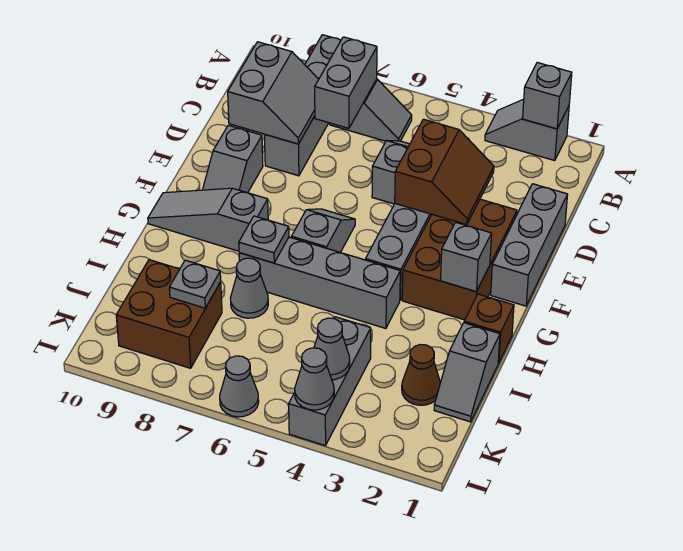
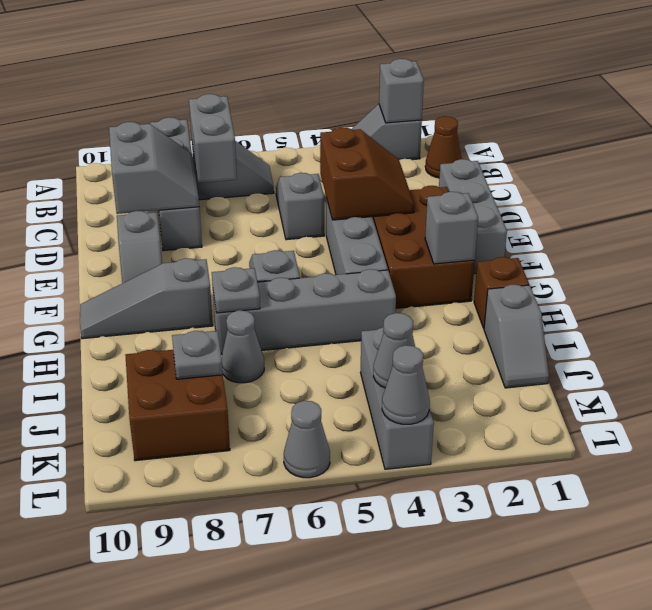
brown cone J2 level 1 -> brown cone B1 level 1

